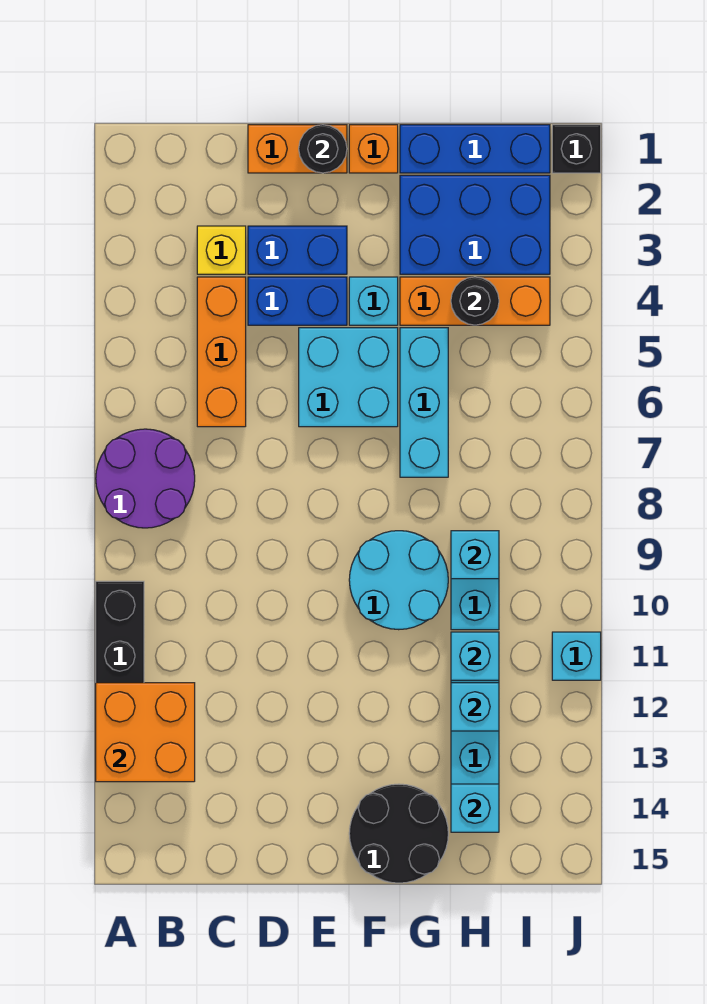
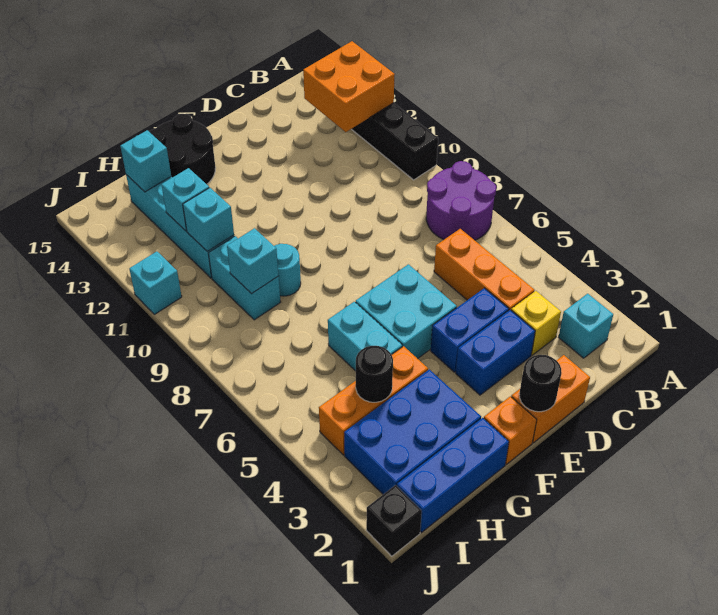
cyan brick F4 level 1 -> cyan brick B2 level 1
cyan round brick F9:G10 level 1 -> cyan round brick G9 level 1
cyan brick G5:G7 level 1 -> cyan brick G5:G6 level 1

